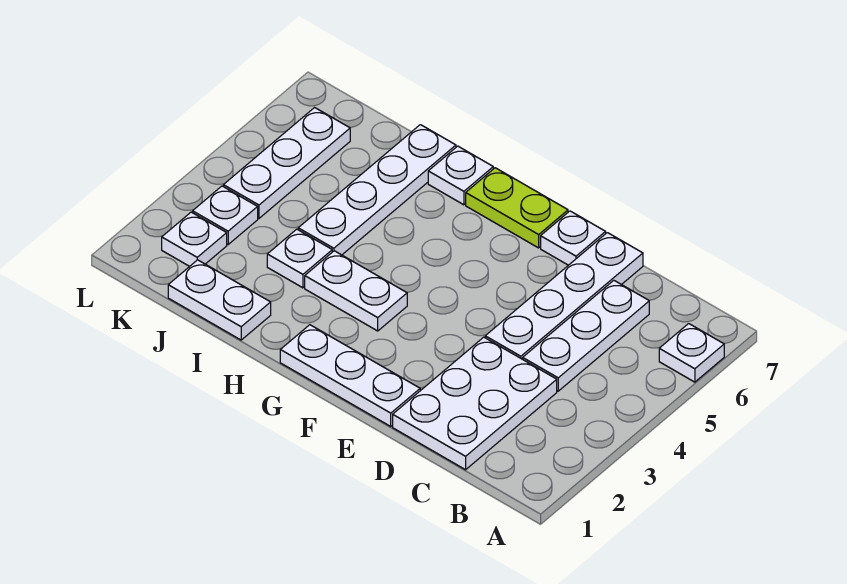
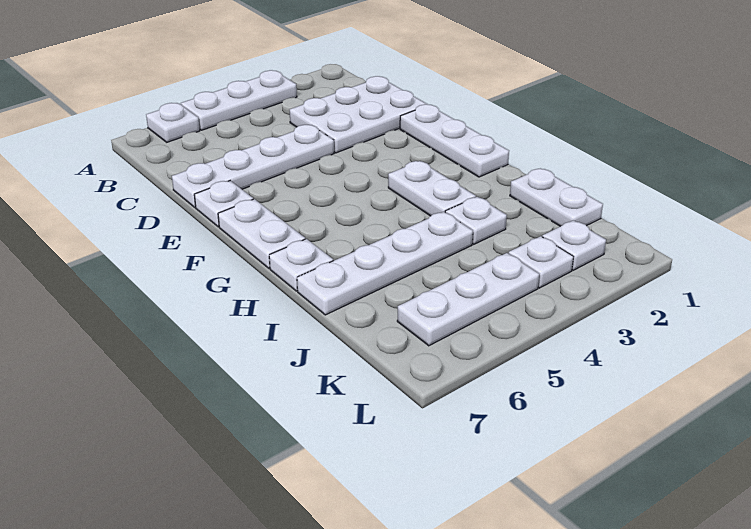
white plate C4:C6 level 1 -> white plate A3:A5 level 1
lime plate F7:G7 level 1 -> white plate F7:G7 level 1

